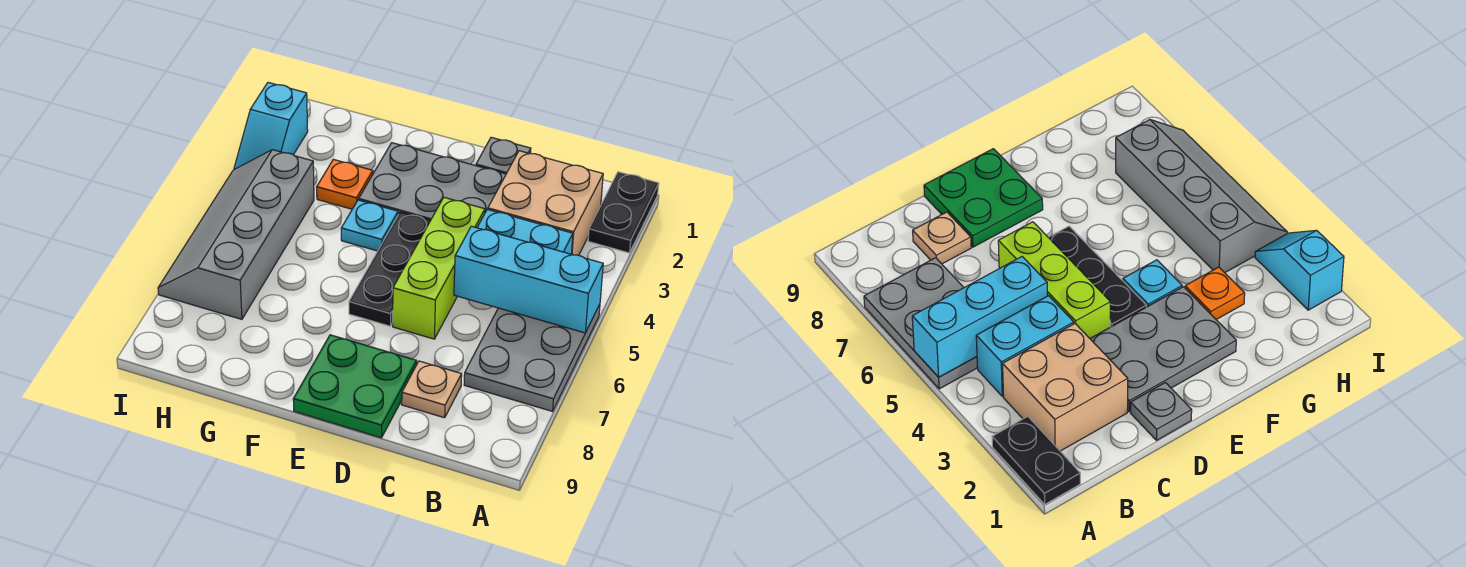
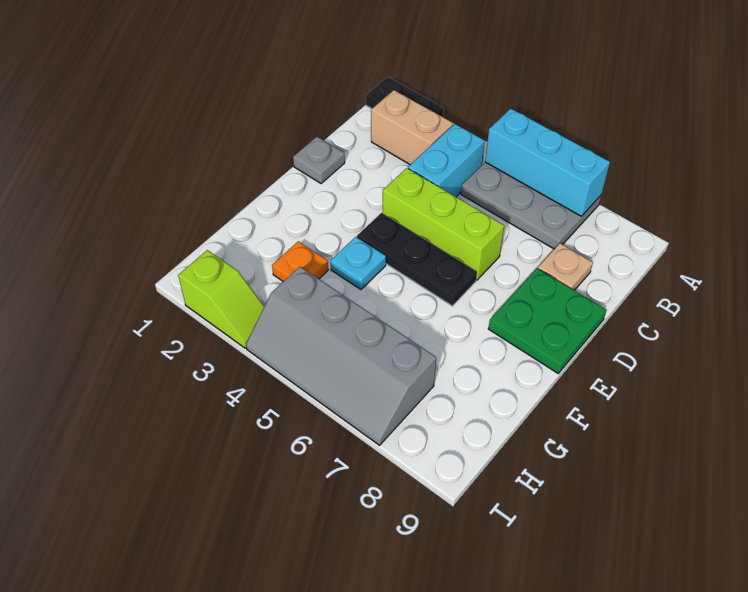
cyan brick A5:C5 level 2 -> cyan brick A5:A7 level 2
tan brick B2:C3 level 1 -> tan brick B2:B3 level 1
grey plate D2:F3 level 1 -> none
cyan slope I2:I3 level 1 top 2 -> lime slope I2:I3 level 1 top 2

